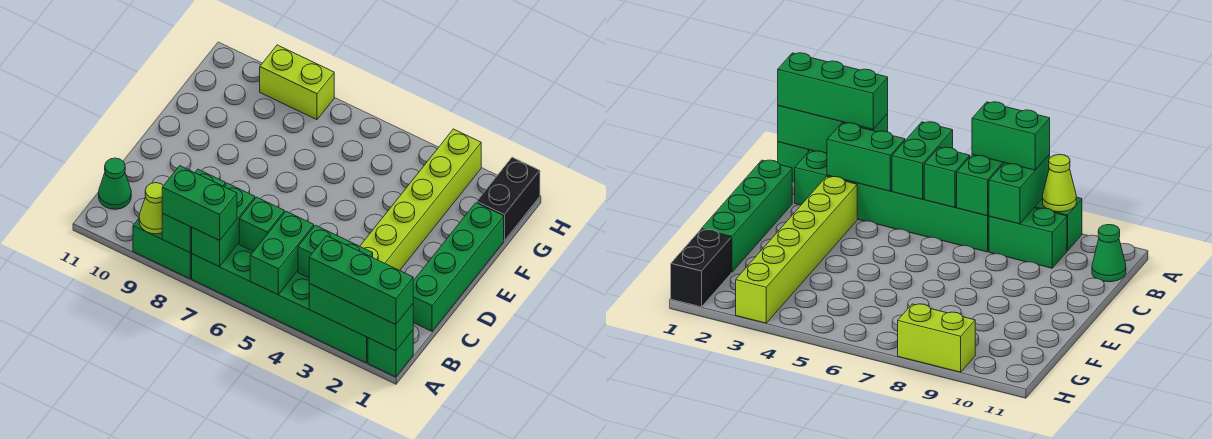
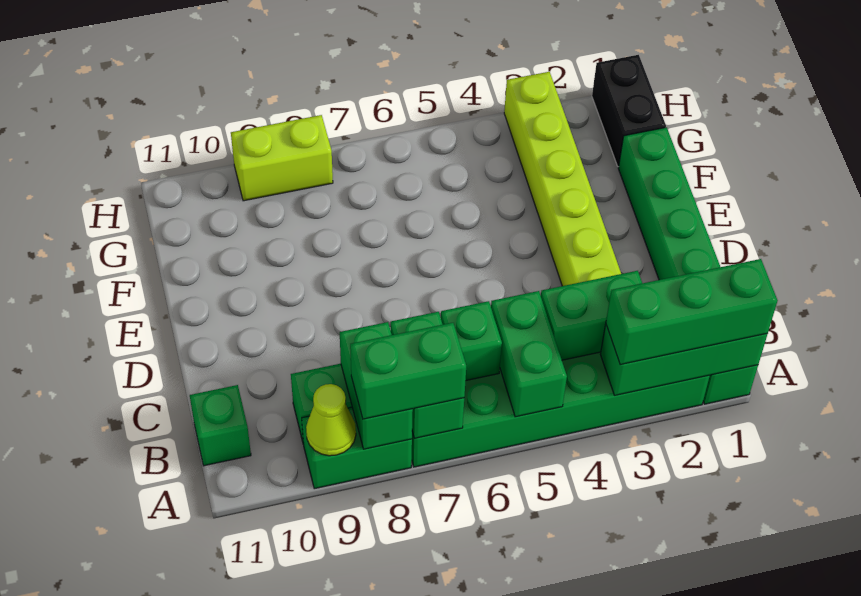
green cone B11 level 1 -> green brick B11 level 1

